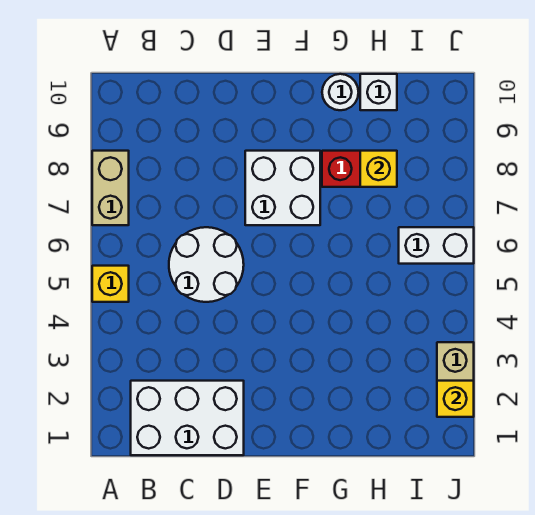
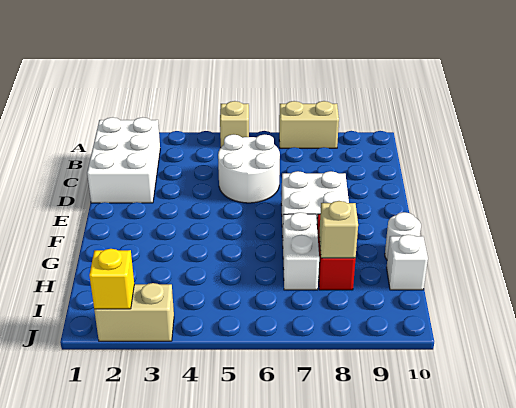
yellow brick A5 level 1 -> tan brick A5 level 1
yellow brick H8 level 2 -> tan brick H8 level 2
white brick I6:J6 level 1 -> white brick G7:H7 level 1

